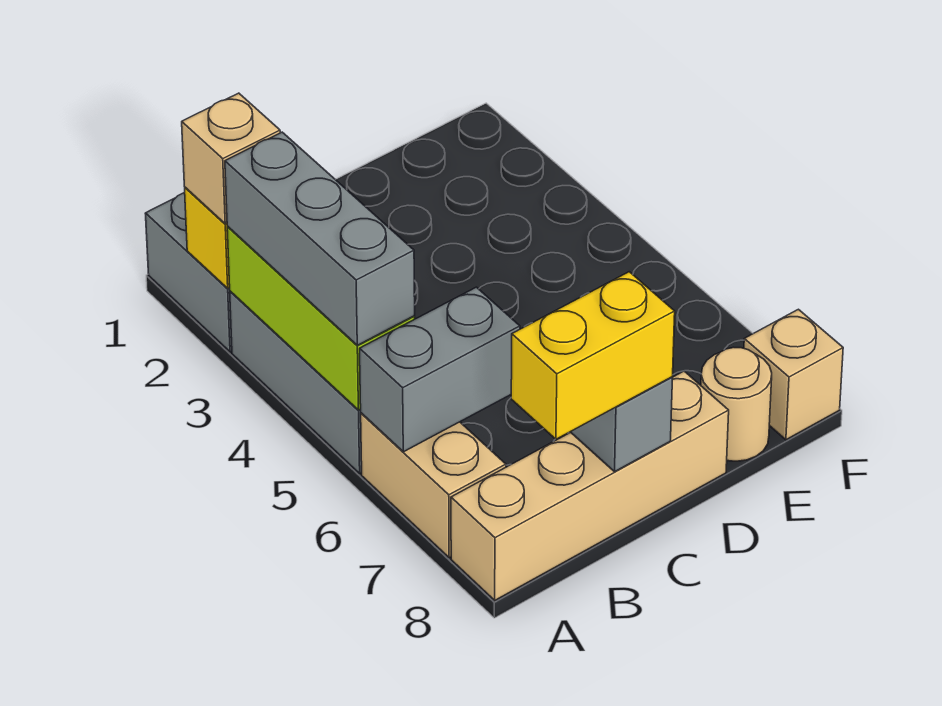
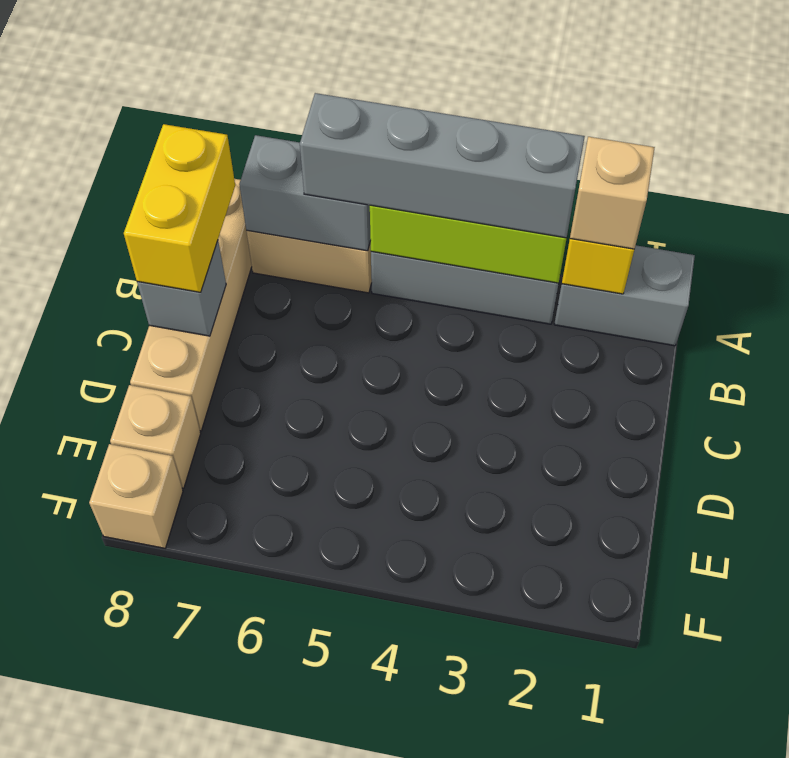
grey brick A3:A5 level 3 -> grey brick A3:A6 level 3
grey brick A6:B6 level 2 -> grey brick A6:A7 level 2
tan round brick E8 level 1 -> tan brick E8 level 1

